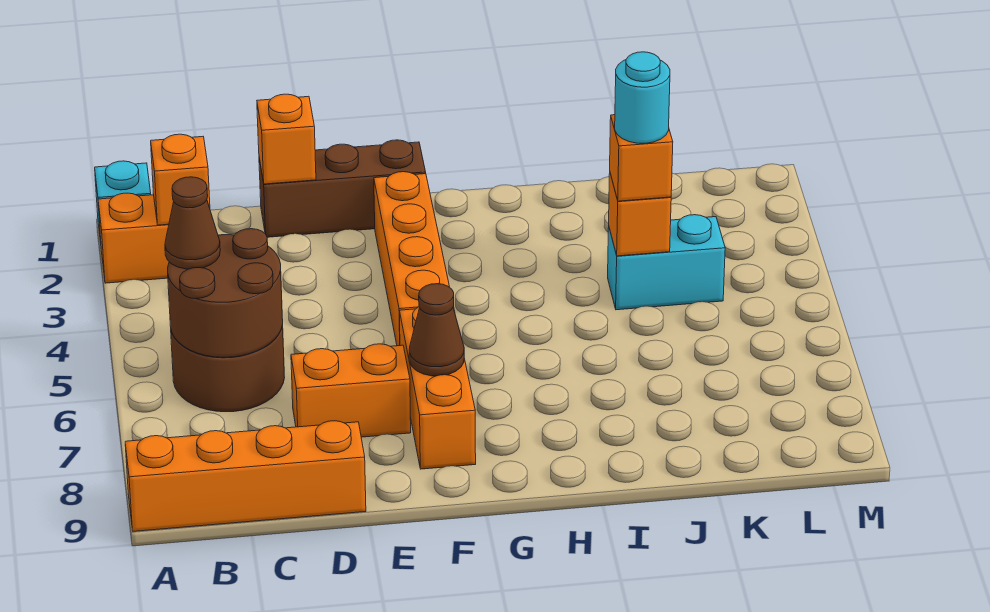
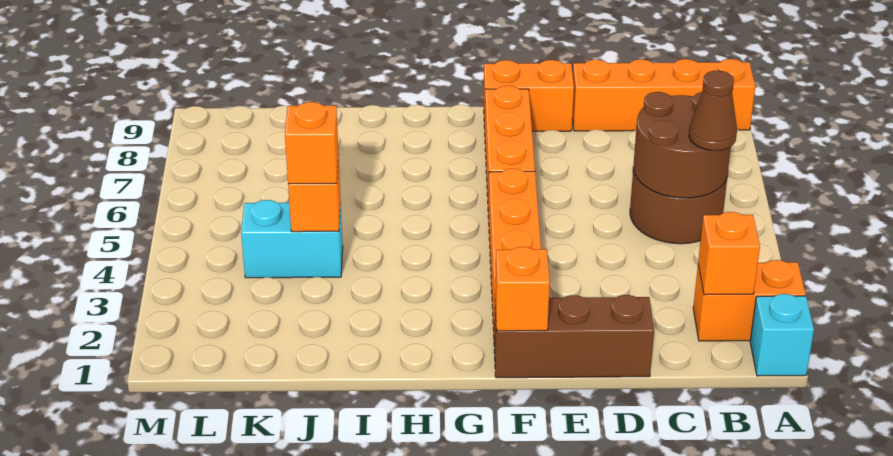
orange brick D1 level 2 -> orange brick F1 level 2
orange brick D7:E7 level 1 -> orange brick E9:F9 level 1
brown cone F7 level 2 -> none
cyan round brick J4 level 4 -> none

